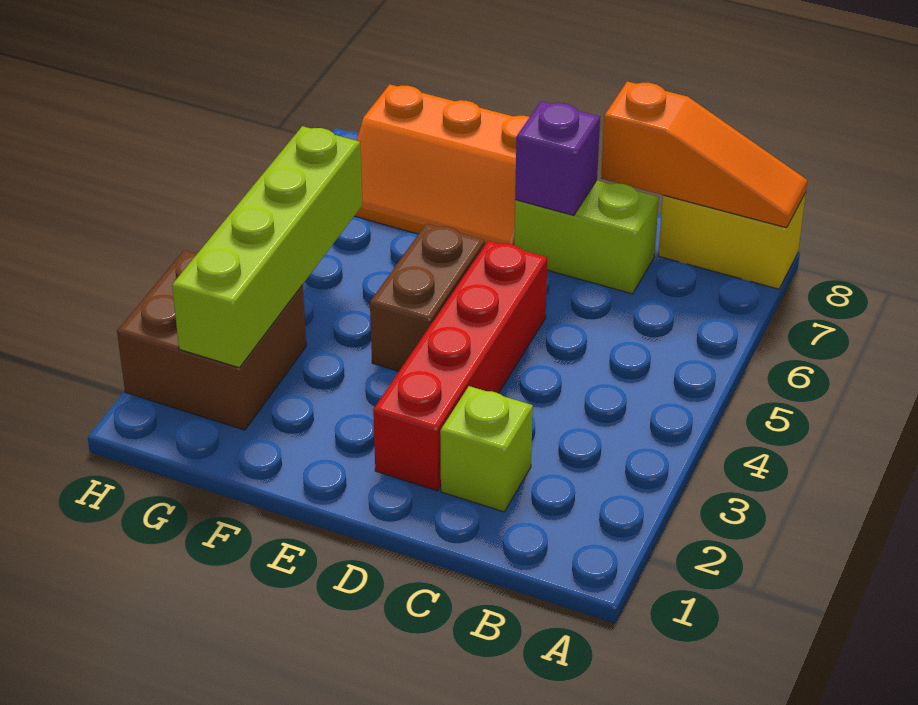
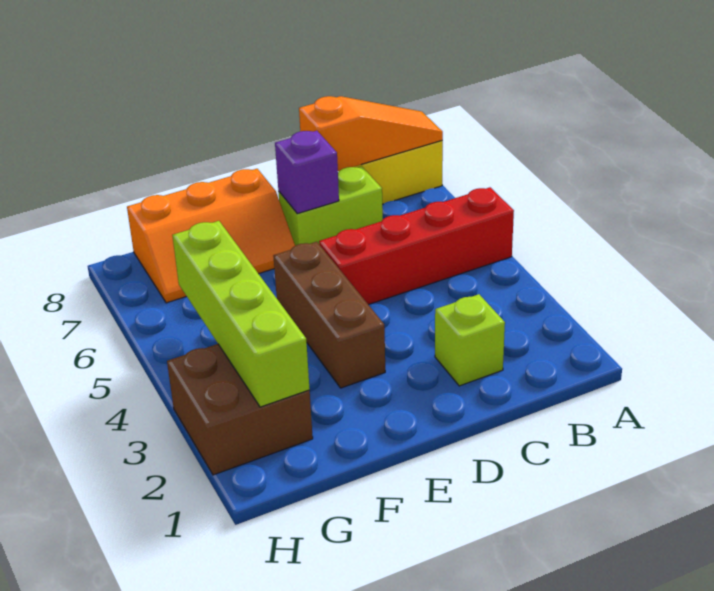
red brick D2:D5 level 1 -> red brick A5:D5 level 1
brown brick E4:E5 level 1 -> brown brick E3:E5 level 1

